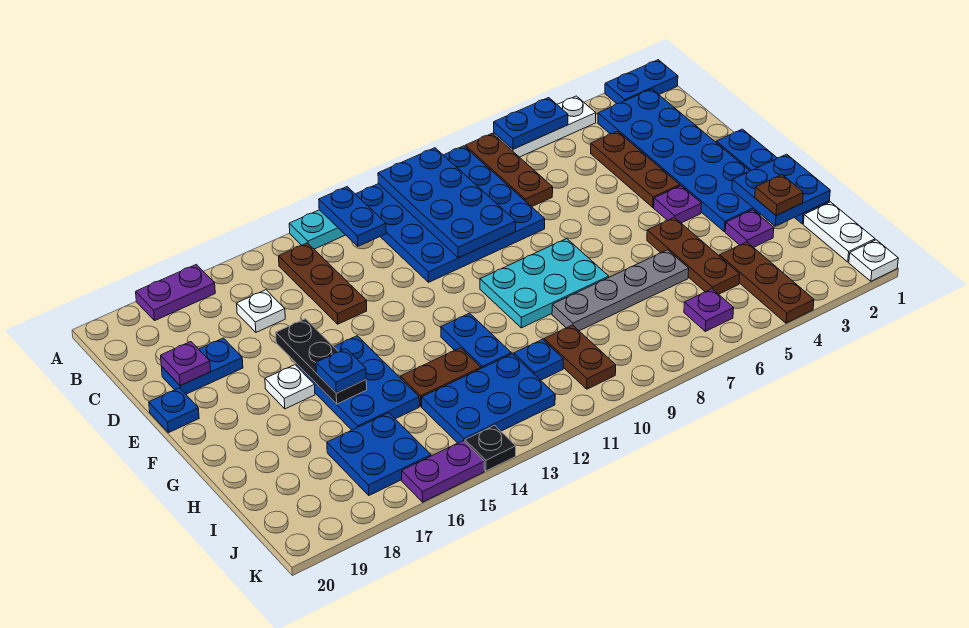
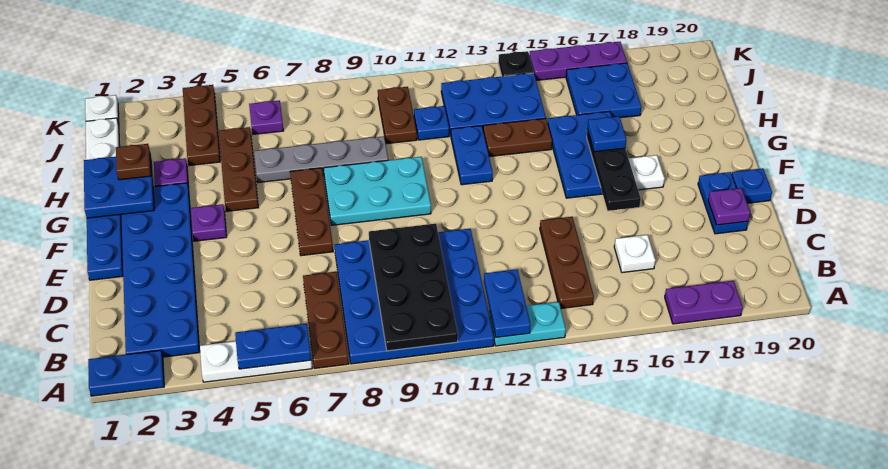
blue plate A9:D10 level 2 -> black plate A9:D10 level 2
brown plate C4:E4 level 1 -> brown plate E7:G7 level 1
blue plate D18:D19 level 1 -> blue plate D19:E19 level 1
purple plate K15:K16 level 1 -> purple plate K15:K17 level 1

